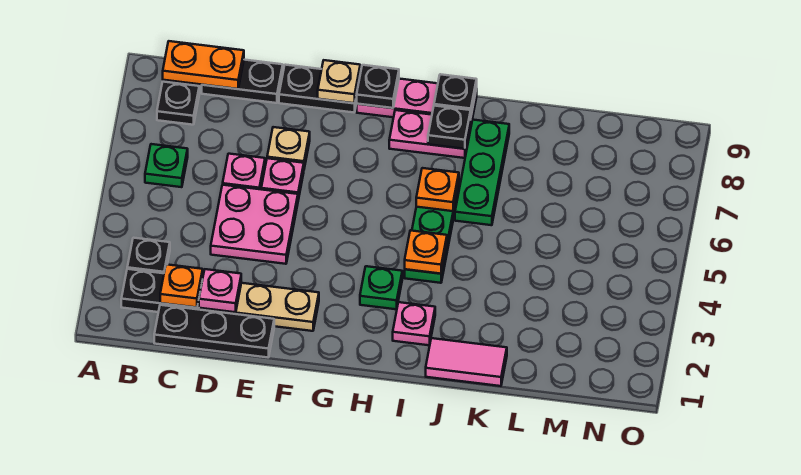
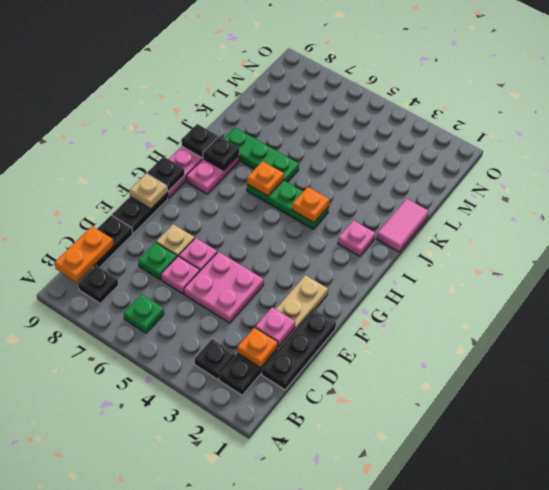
green plate H3 level 1 -> green plate D7 level 1

